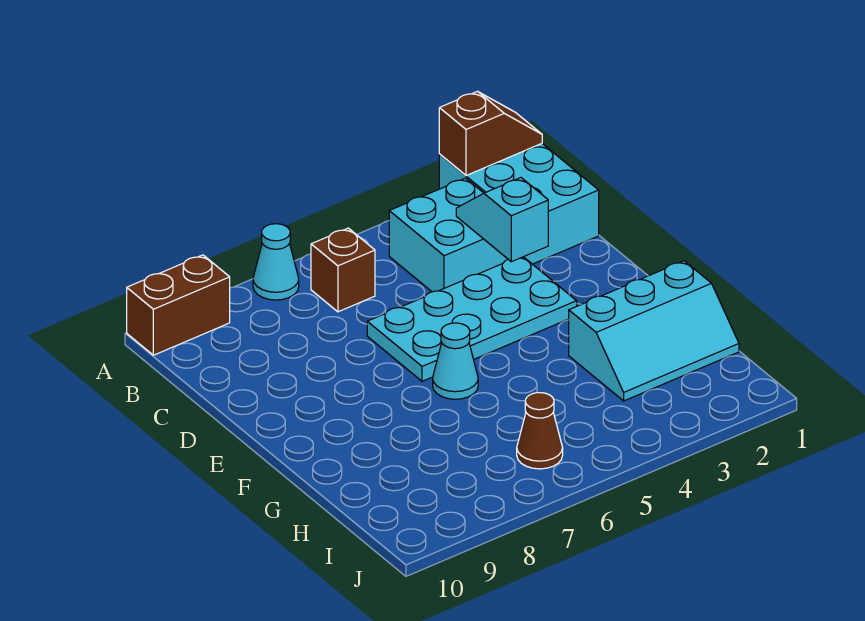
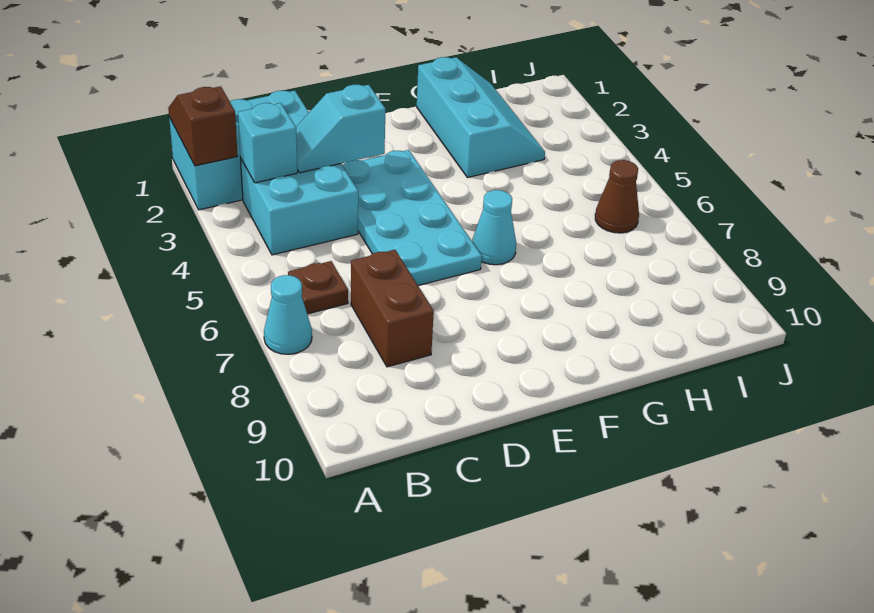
brown brick A9:A10 level 1 -> brown brick C7:C8 level 1
none -> cyan brick B3 level 2
brown brick B6 level 1 -> brown plate B6 level 1

